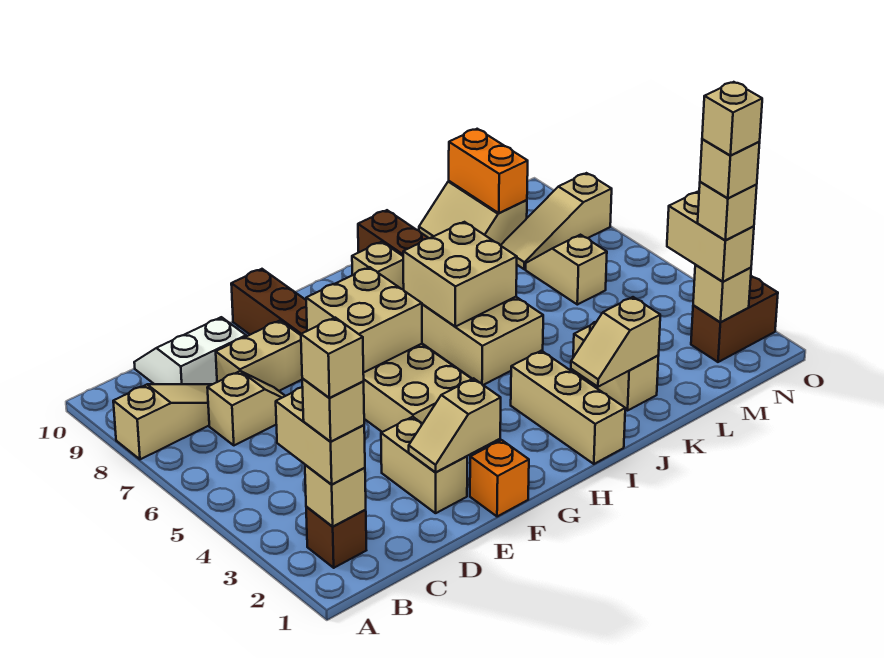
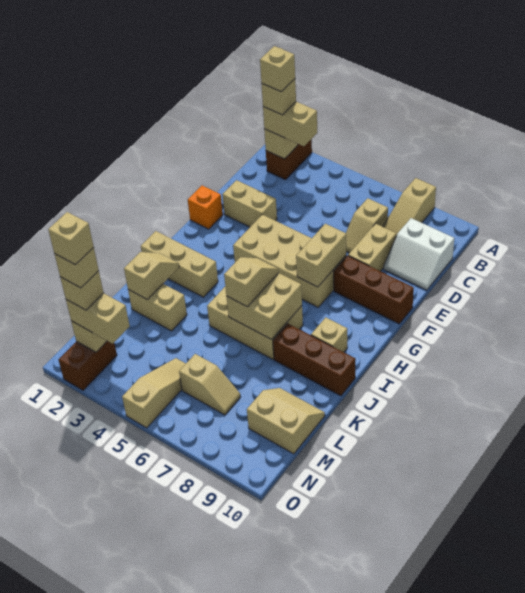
brown brick B2 level 1 -> brown brick A2:B2 level 1
white slope C9:D10 level 1 top 9 -> white slope C9:D10 level 1 top C
tan slope E2:F2 level 2 top F -> tan slope I6:J6 level 3 top J
tan brick F6:G7 level 2 -> tan brick F7:G7 level 2
tan slope M8:O8 level 1 top O -> tan slope M5:O5 level 1 top O
orange brick M9:M10 level 2 -> none

